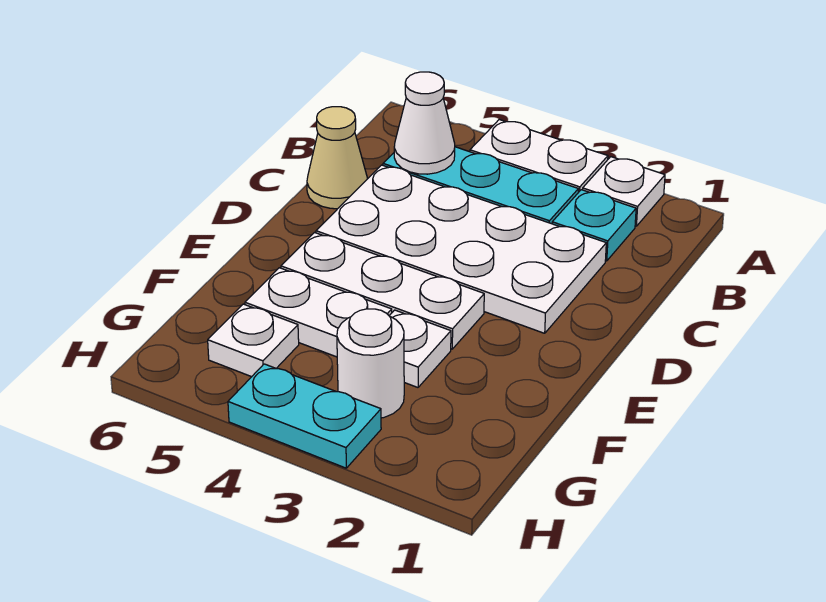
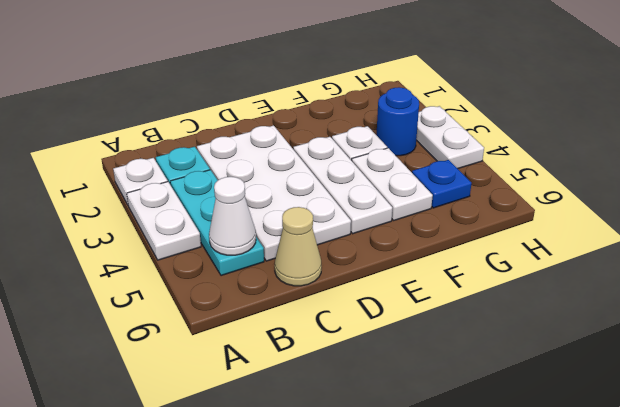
white round brick G3 level 1 -> blue round brick G3 level 1
white plate G5 level 1 -> blue plate G5 level 1
cyan plate H3:H4 level 1 -> white plate H3:H4 level 1

